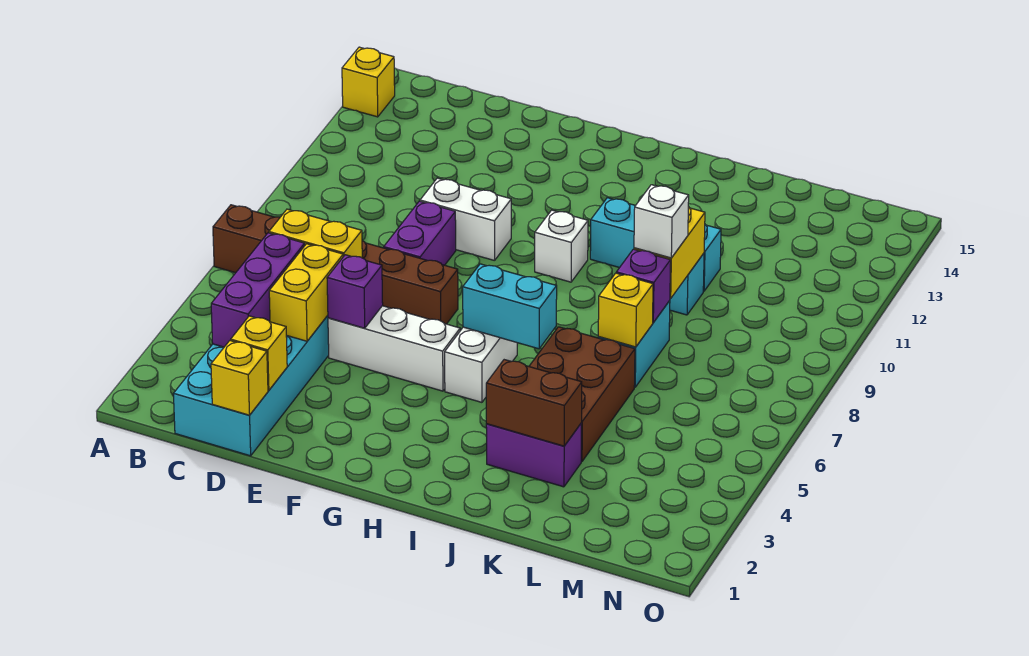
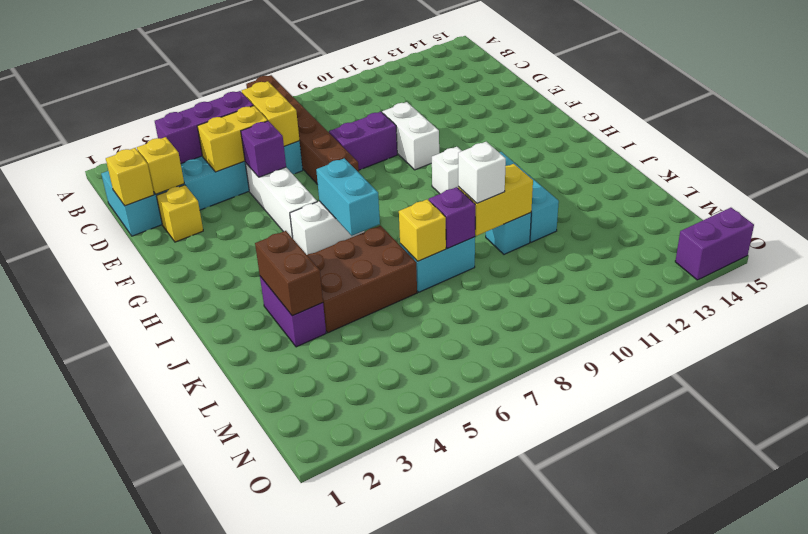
yellow brick A14 level 1 -> yellow brick E2 level 1
none -> purple brick O14:O15 level 1

